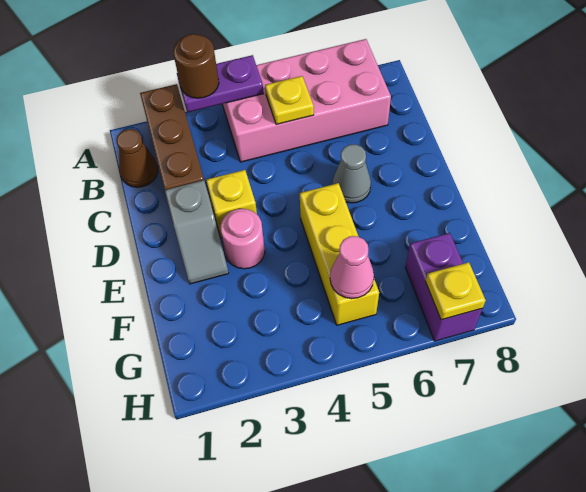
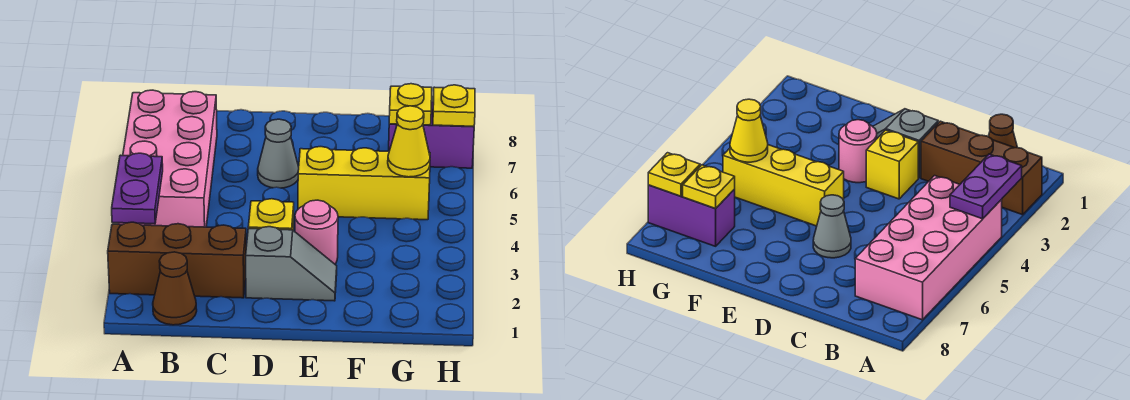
brown round brick A3 level 3 -> none
yellow plate B5 level 2 -> yellow plate G7 level 2
pink cone G5 level 2 -> yellow cone G5 level 2

